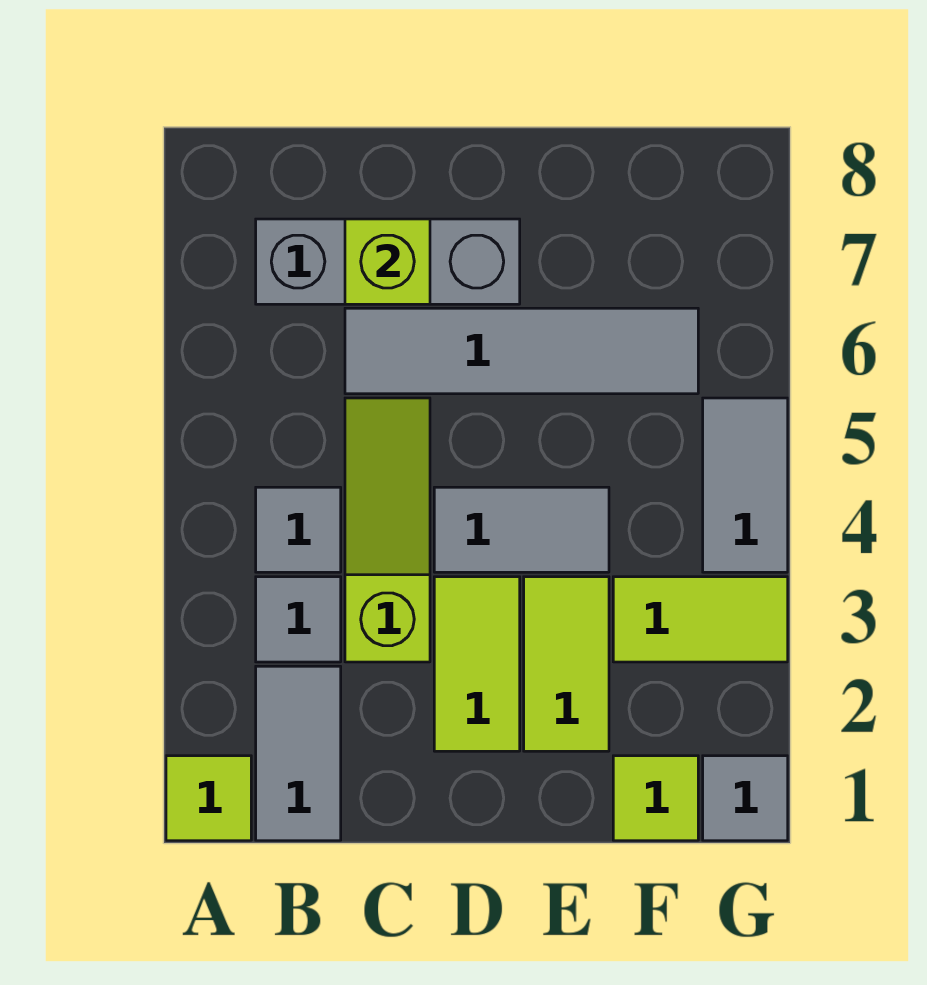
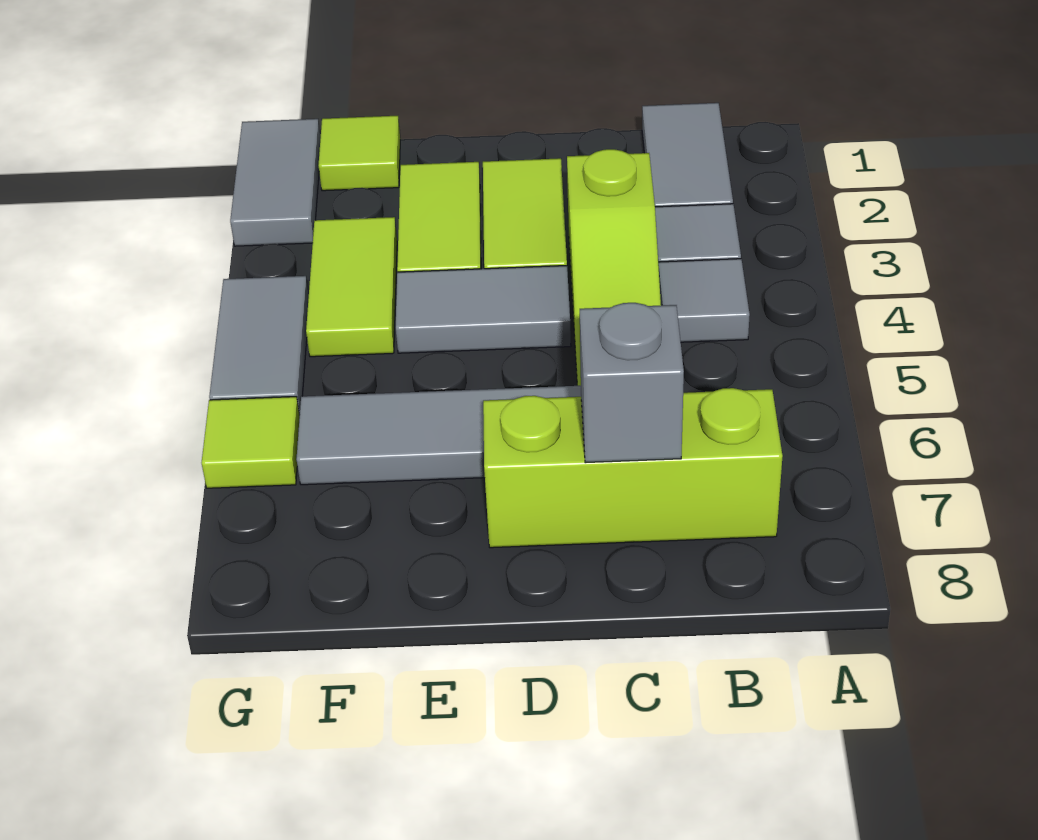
lime tile A1 level 1 -> lime tile G6 level 1
grey brick B7:D7 level 1 -> lime brick B7:D7 level 1
lime brick C7 level 2 -> grey brick C7 level 2
lime tile F3:G3 level 1 -> lime tile F3:F4 level 1
grey tile G1 level 1 -> grey tile G1:G2 level 1

